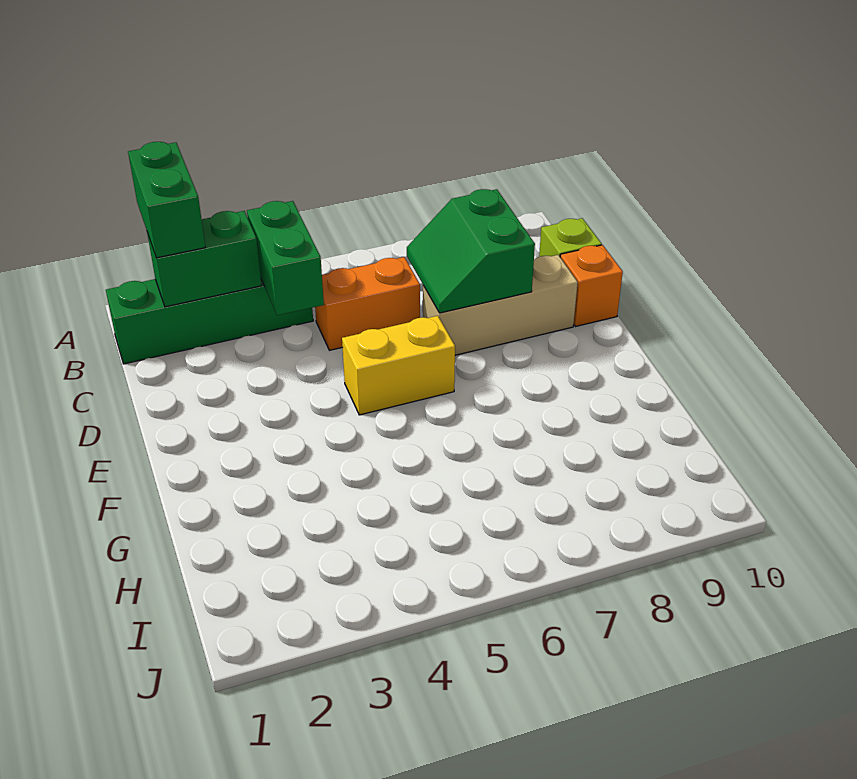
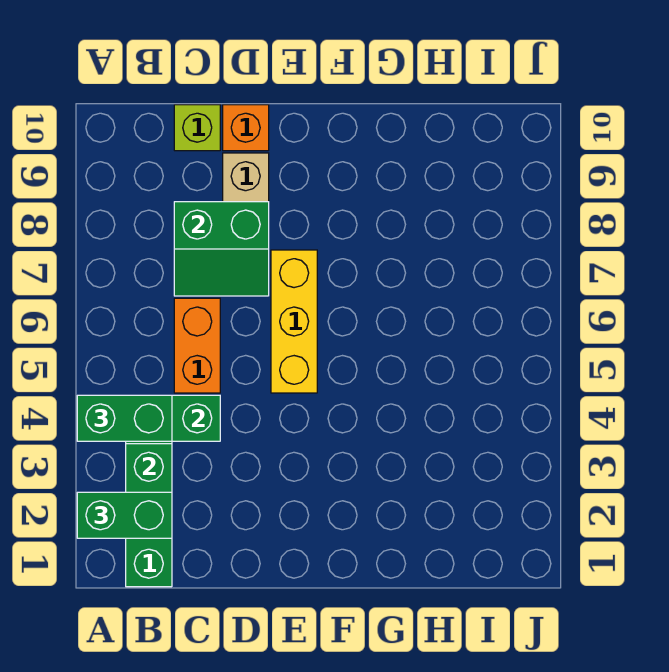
none -> green brick A4:B4 level 3
yellow brick E5:E6 level 1 -> yellow brick E5:E7 level 1

